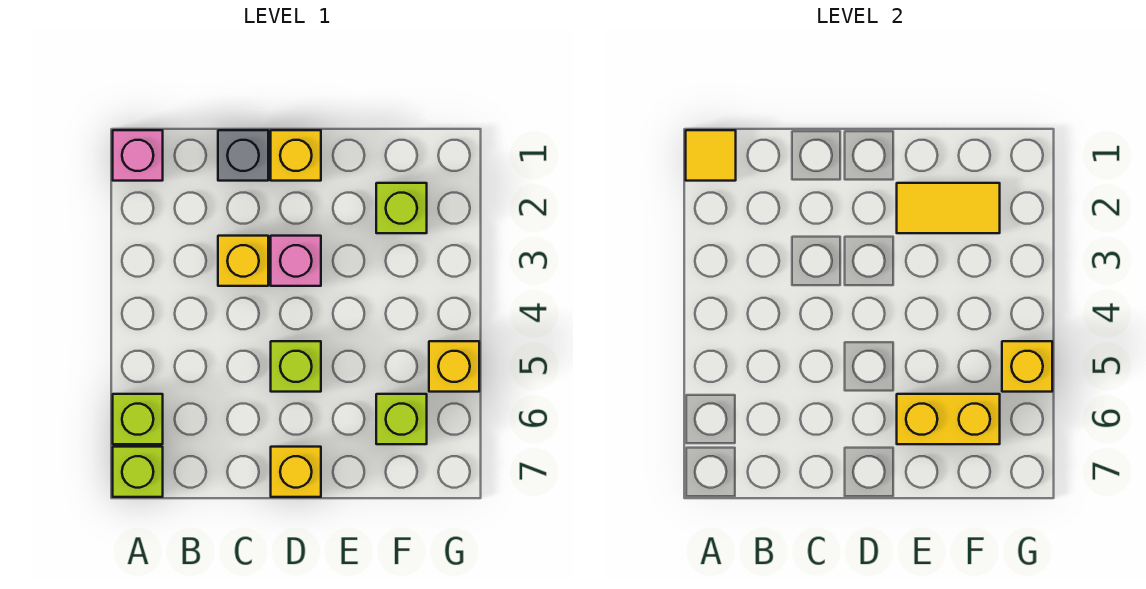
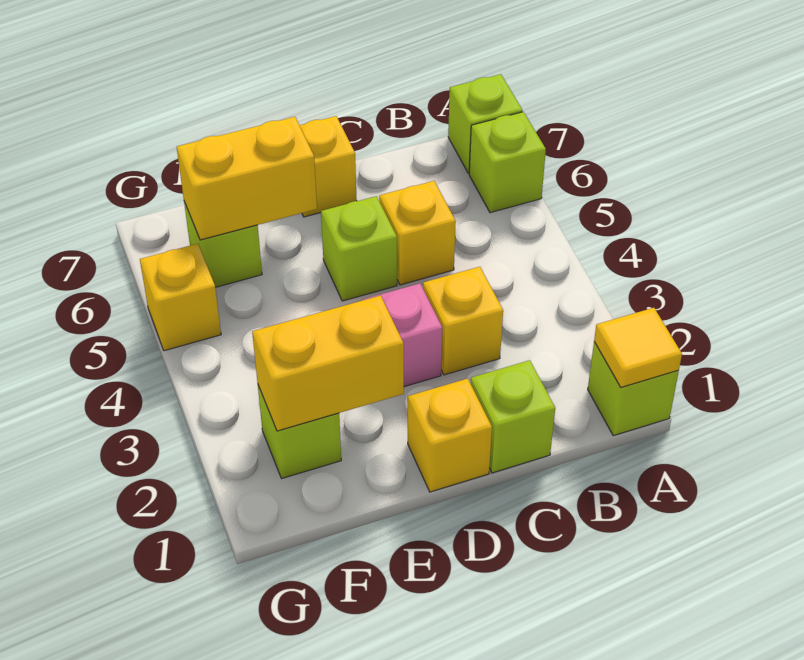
pink brick A1 level 1 -> lime brick A1 level 1
grey brick C1 level 1 -> lime brick C1 level 1
yellow tile E2:F2 level 2 -> yellow brick E2:F2 level 2
yellow brick G5 level 2 -> yellow brick C5 level 1

